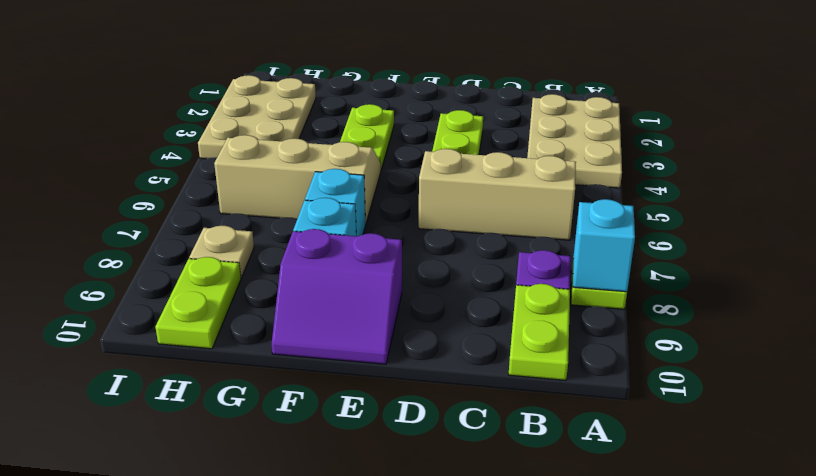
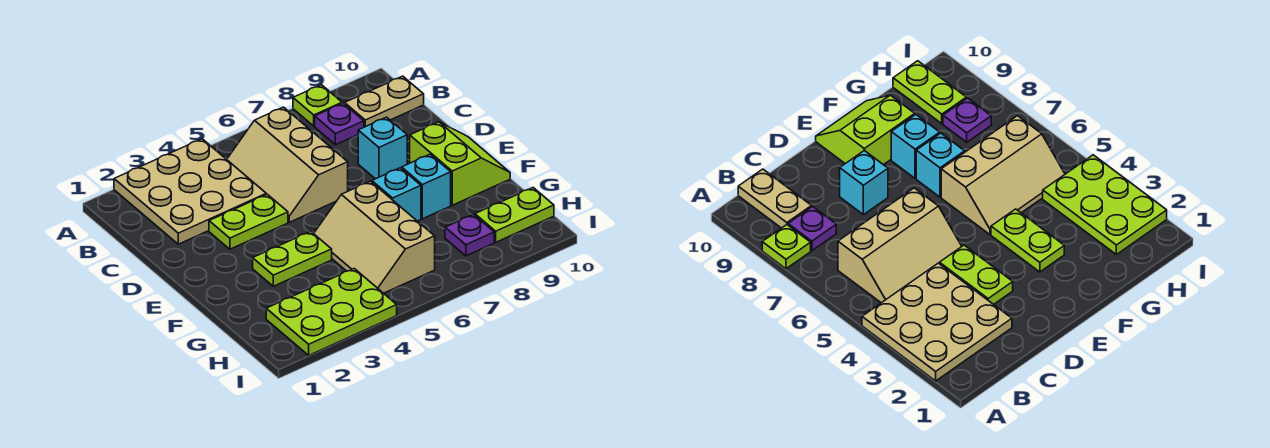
tan plate A2:B4 level 1 -> tan plate A2:C4 level 1
cyan brick A8 level 2 -> cyan brick D8 level 1
lime plate B9:B10 level 1 -> tan plate B9:B10 level 1
purple slope E9:F10 level 1 top 9 -> lime slope E9:F10 level 1 top 9
tan plate H2:I4 level 1 -> lime plate H2:I4 level 1
tan plate H8 level 1 -> purple plate H8 level 1

